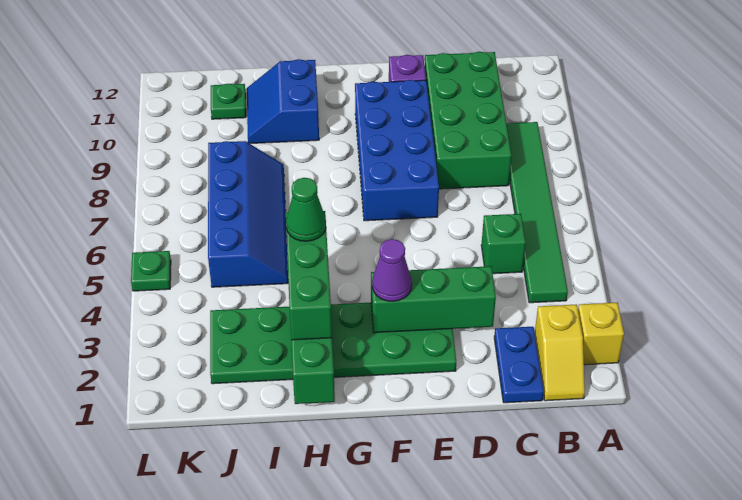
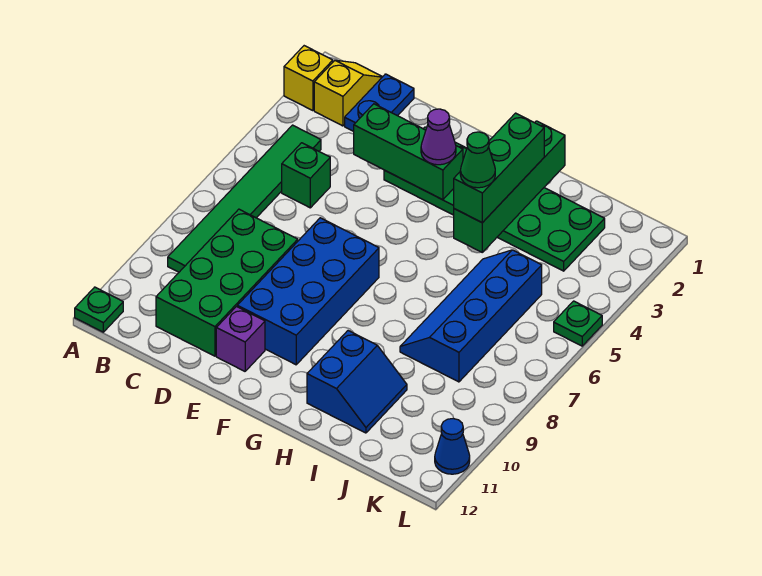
green plate J11 level 1 -> green plate A12 level 1
none -> blue cone L11 level 1

